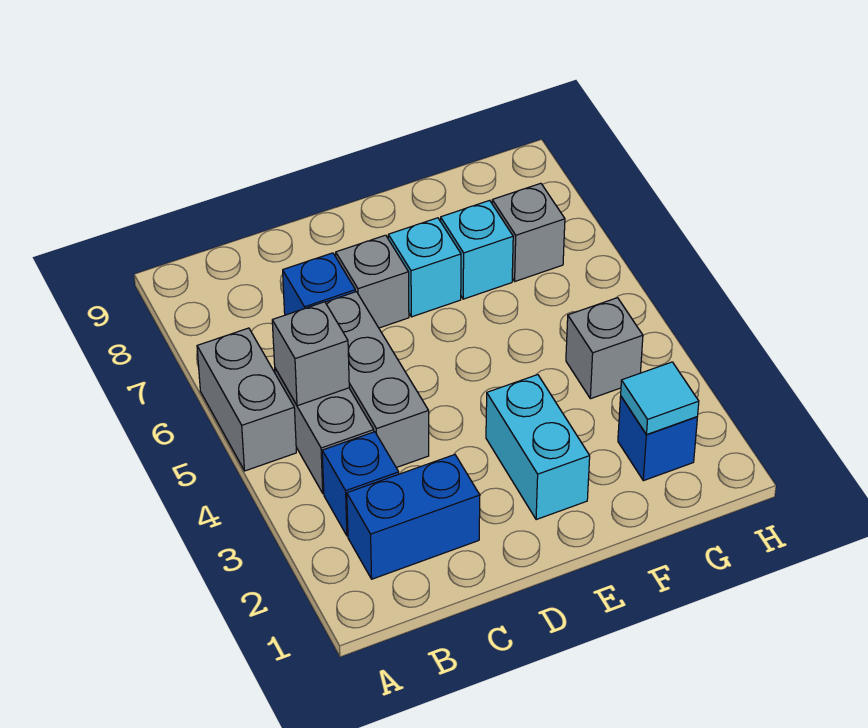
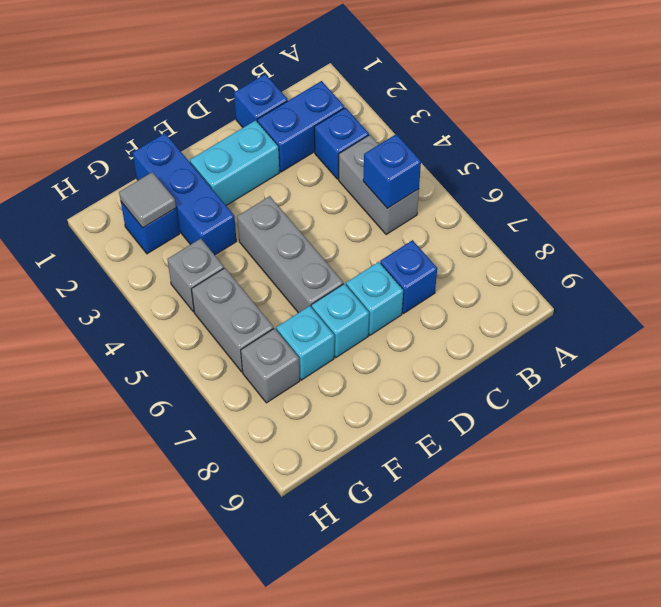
grey brick A5:A6 level 1 -> grey brick G5:G6 level 1
grey brick B5 level 2 -> blue brick B5 level 2
none -> blue brick C1 level 1
grey brick C4:C6 level 1 -> grey brick E4:E6 level 1
grey brick D7 level 1 -> cyan brick D7 level 1
cyan brick E2:E3 level 1 -> cyan brick D2:E2 level 1
none -> blue brick F1:F3 level 1
cyan tile G2 level 2 -> grey tile G2 level 2

